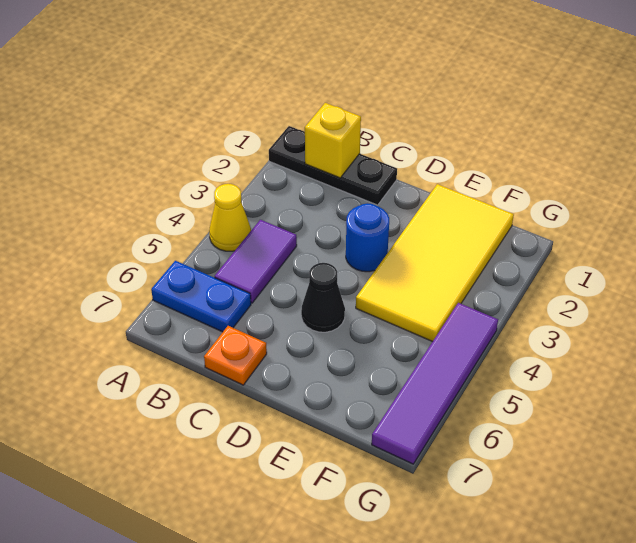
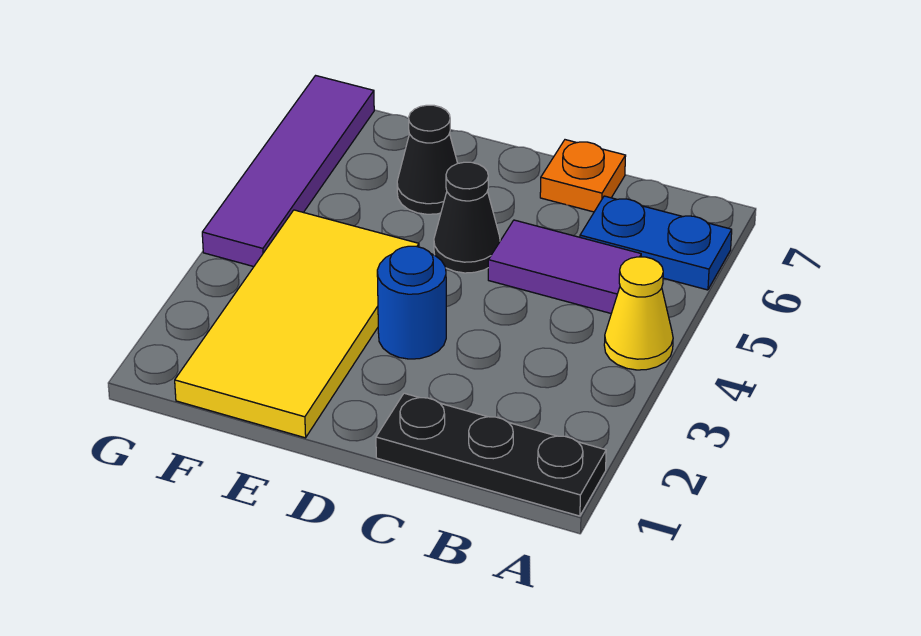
yellow brick B1 level 2 -> none
purple tile B4:B5 level 1 -> purple tile B5:C5 level 1
none -> black cone E6 level 1

